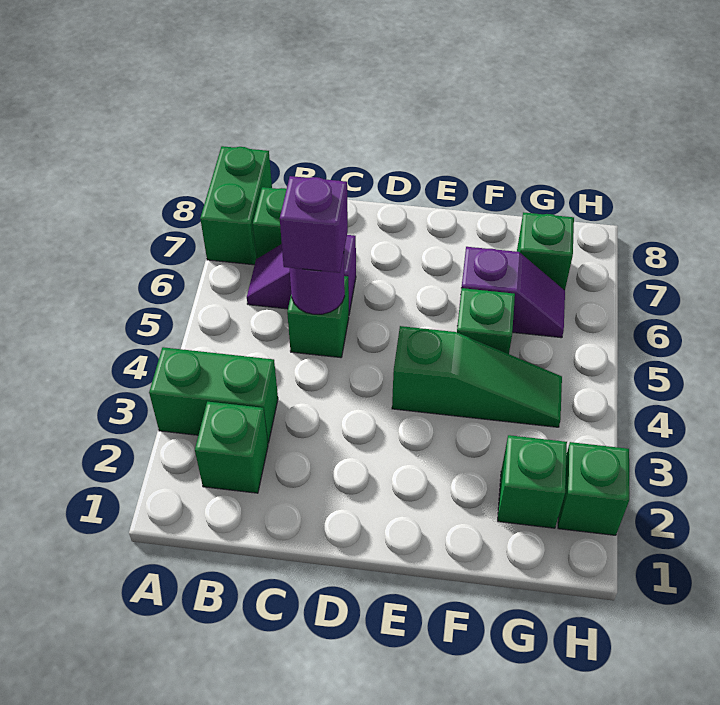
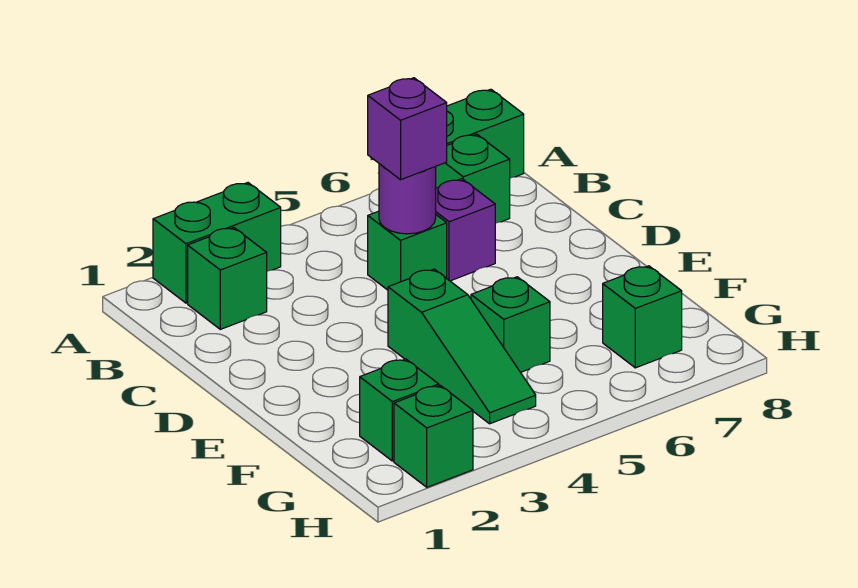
green brick A3:B3 level 1 -> green brick A2:A3 level 1
purple slope F6:G6 level 1 top F -> none

